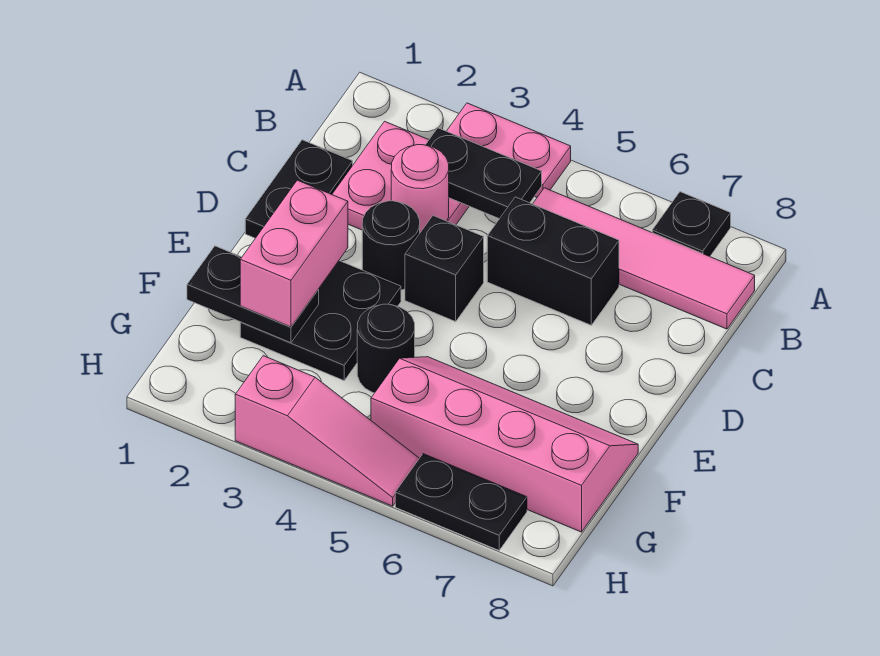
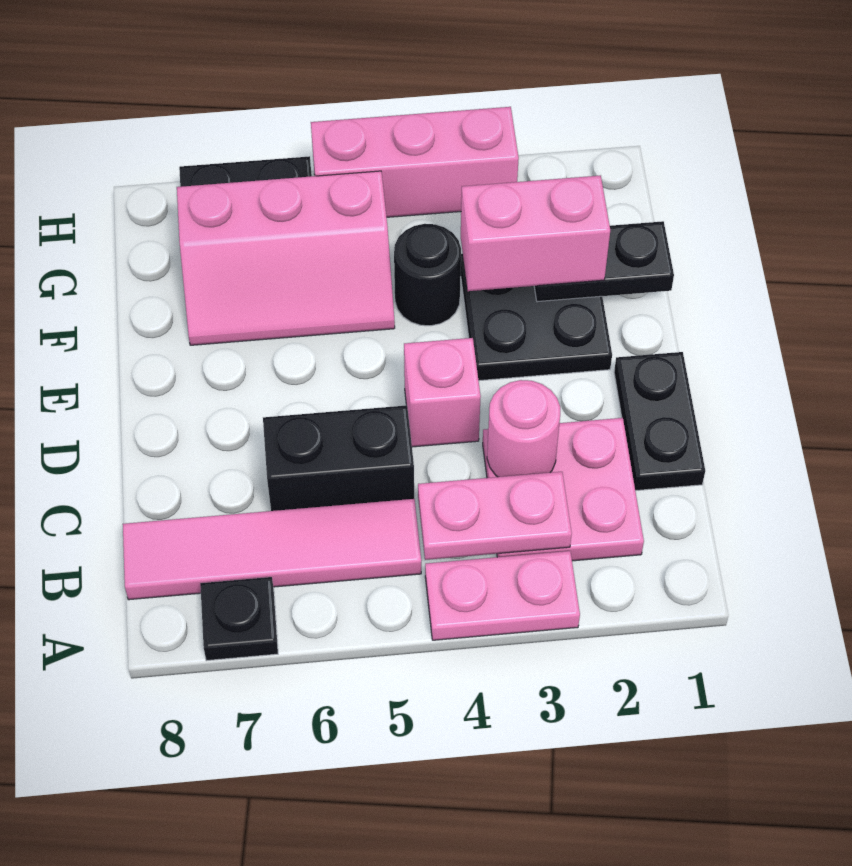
black plate B3:B4 level 2 -> pink plate B3:B4 level 2
black round brick D3 level 1 -> none
black brick D4 level 1 -> pink brick D4 level 1
pink brick E2:F2 level 3 -> pink brick F2:F3 level 3
pink slope F5:G8 level 1 top G -> pink slope F5:G7 level 1 top G
pink slope H3:H5 level 1 top 3 -> pink brick H3:H5 level 1

